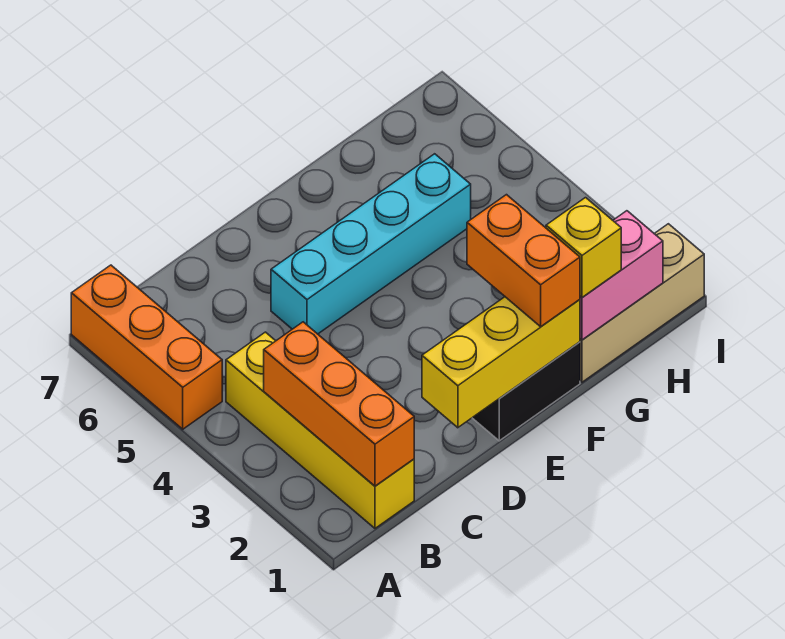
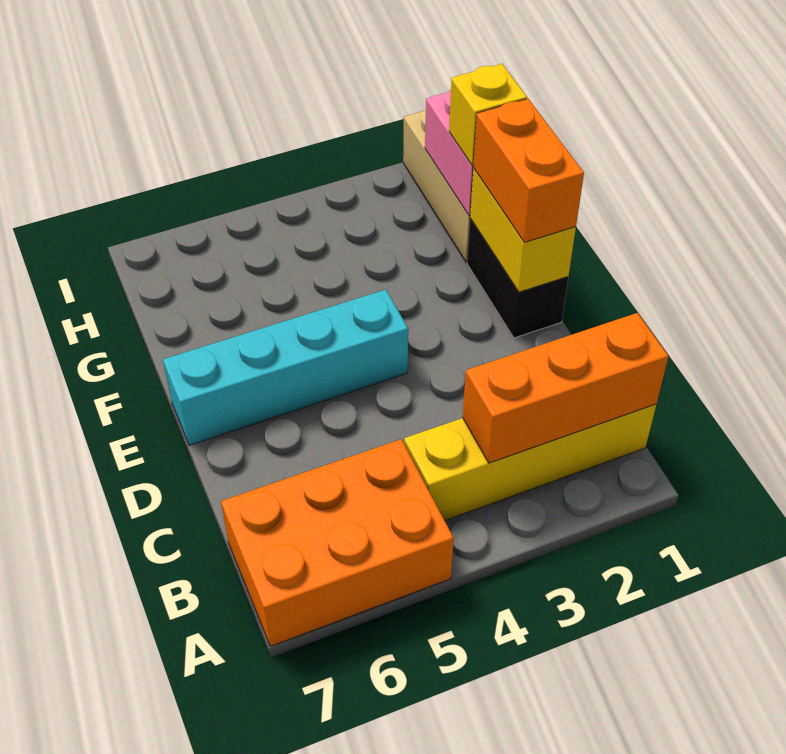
orange brick A5:A7 level 1 -> orange brick A5:B7 level 1
yellow brick D1:F1 level 2 -> yellow brick E1:F1 level 2
cyan brick D5:G5 level 1 -> cyan brick E4:E7 level 1
orange brick F1:F2 level 3 -> orange brick E1:F1 level 3

